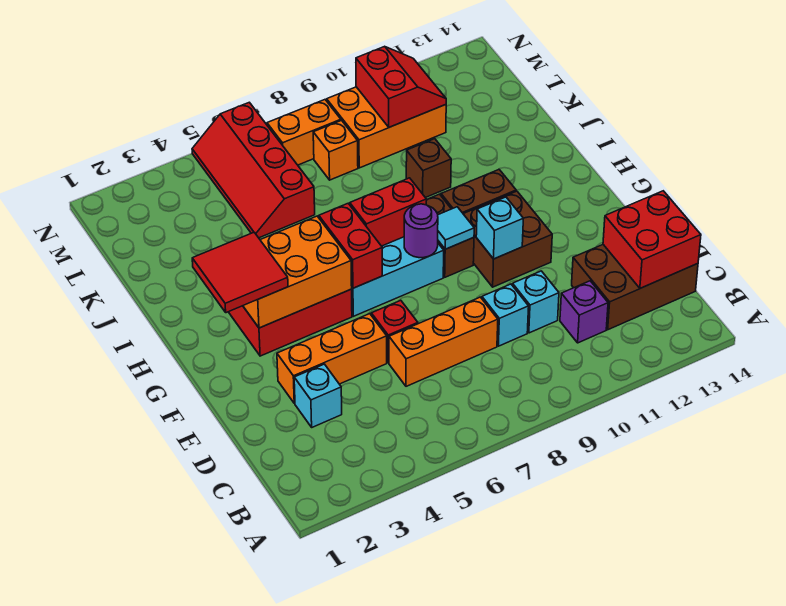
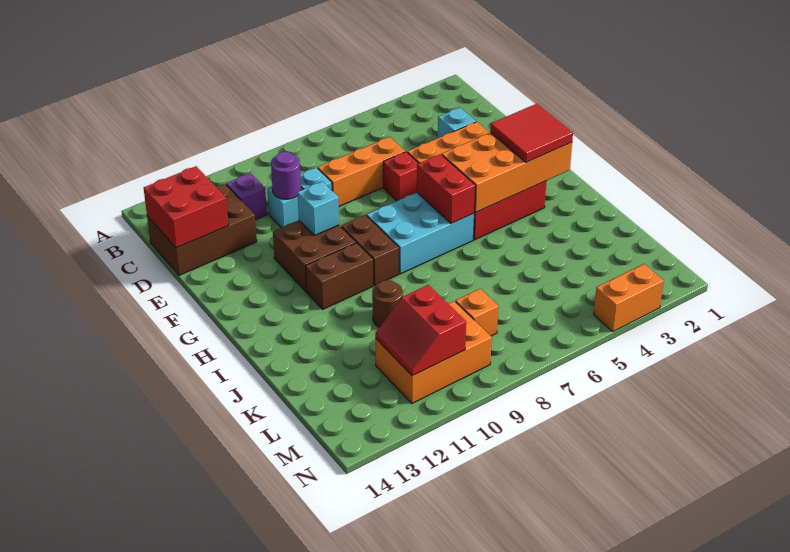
orange brick G3:H5 level 2 -> orange brick G2:H5 level 2
purple round brick G8 level 2 -> purple round brick D10 level 2
cyan tile G9 level 2 -> none
red brick H7:H8 level 2 -> none
brown brick J10 level 1 -> brown round brick J10 level 1
red slope K5:N6 level 1 top 6 -> none
orange brick M7:M8 level 1 -> orange brick N3:N4 level 1

